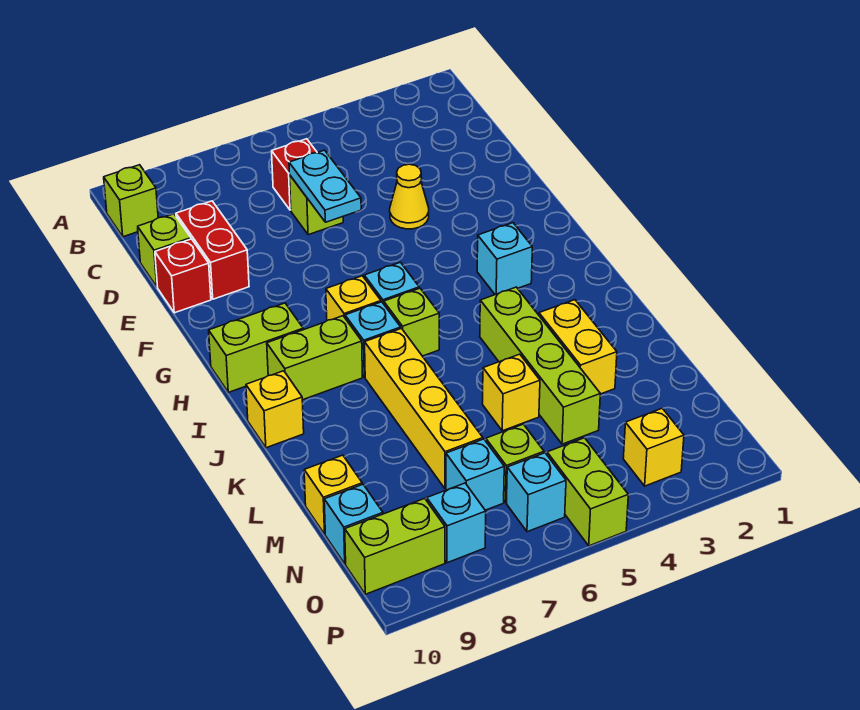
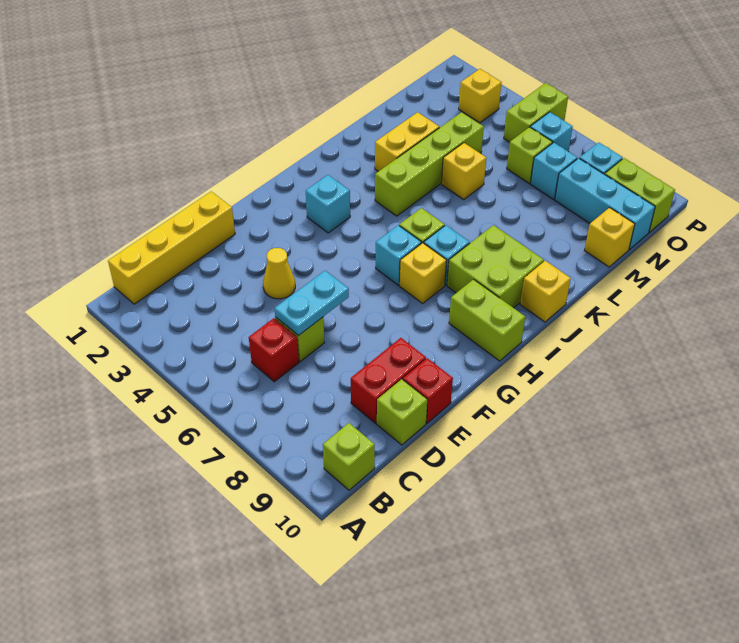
lime brick I8:I9 level 1 -> lime brick I8:J9 level 1
yellow brick J7:M7 level 1 -> yellow brick B1:E1 level 1
cyan brick N10 level 1 -> cyan brick N8:N10 level 1

